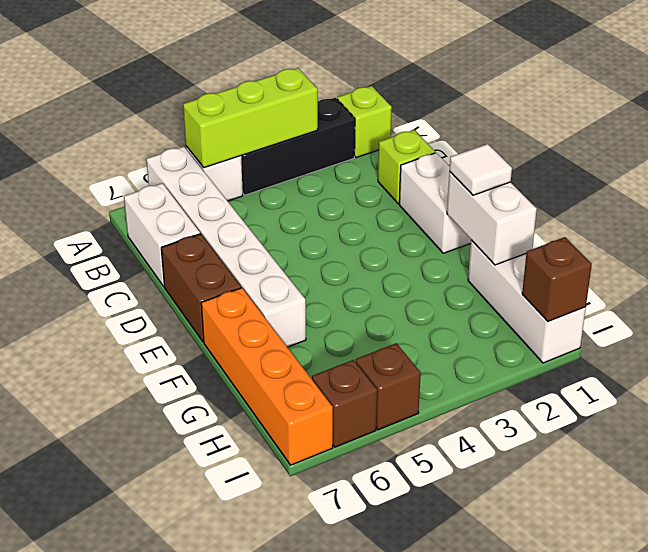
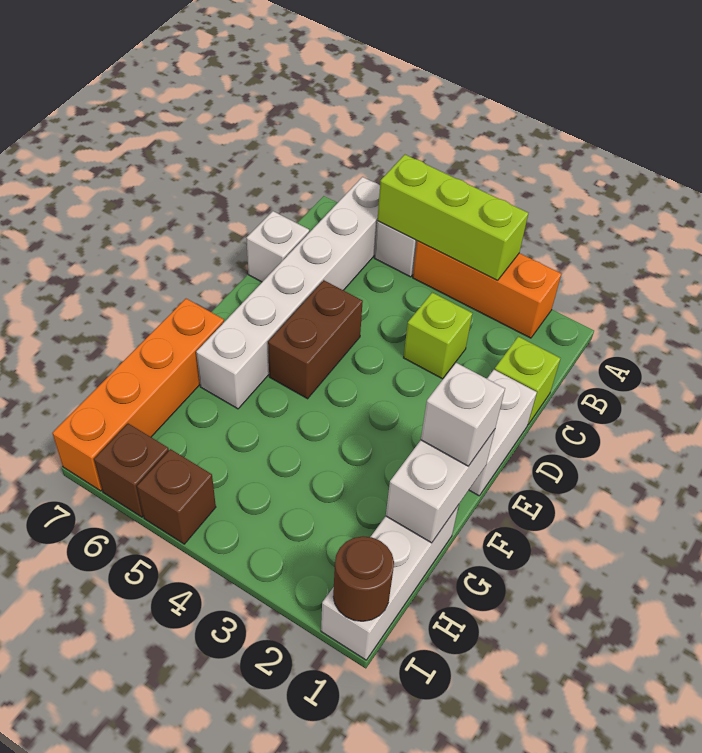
lime brick A1 level 1 -> lime brick C3 level 1
black brick A2:A4 level 1 -> orange brick A2:A4 level 1
white brick B7:C7 level 1 -> white brick C7 level 1
brown brick D7:E7 level 1 -> brown brick D5:E5 level 1
white tile F1 level 3 -> white brick F1 level 3
brown brick I1 level 2 -> brown round brick I1 level 2

